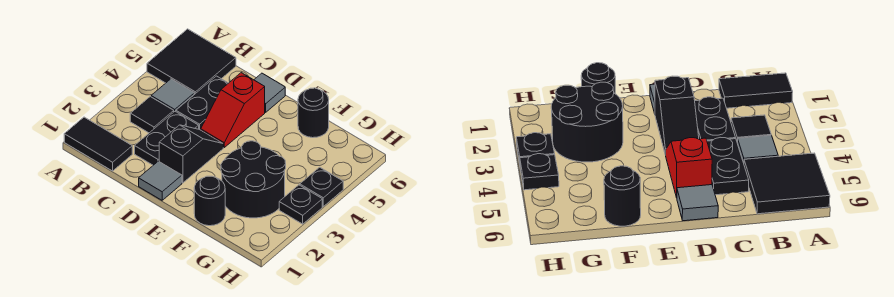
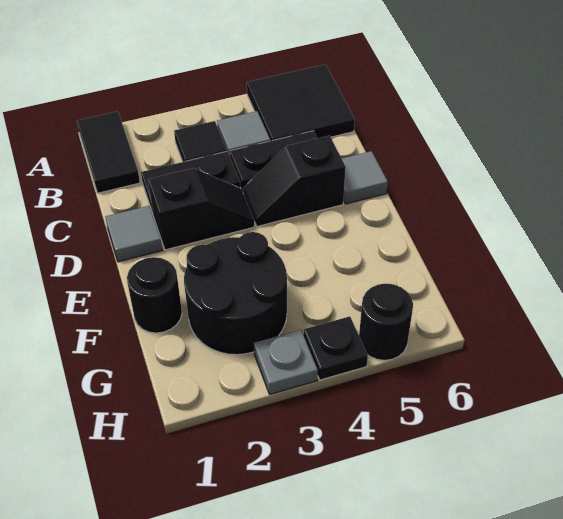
red slope D4:D5 level 1 top 5 -> black slope D4:D5 level 1 top 5
black round brick F6 level 1 -> black round brick H5 level 1
black plate H3 level 1 -> grey plate H3 level 1

